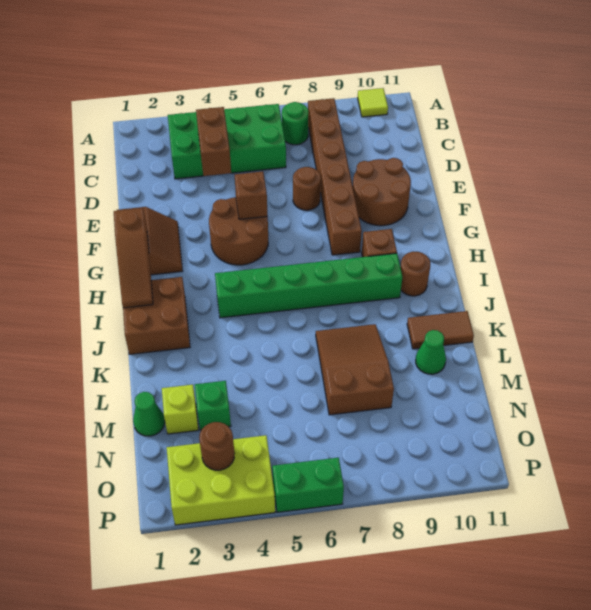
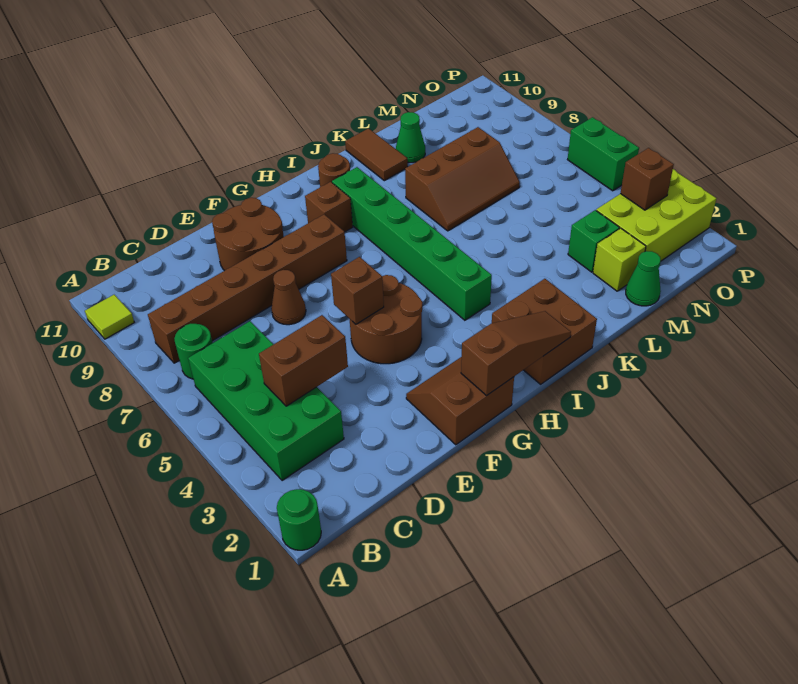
none -> green round brick A1 level 1
brown round brick E7 level 1 -> brown cone E7 level 1
brown slope K7:M8 level 1 top M -> brown slope K7:M8 level 1 top 8
lime brick O2:P4 level 1 -> lime brick N2:P3 level 1
brown round brick O3 level 2 -> brown brick O3 level 2

